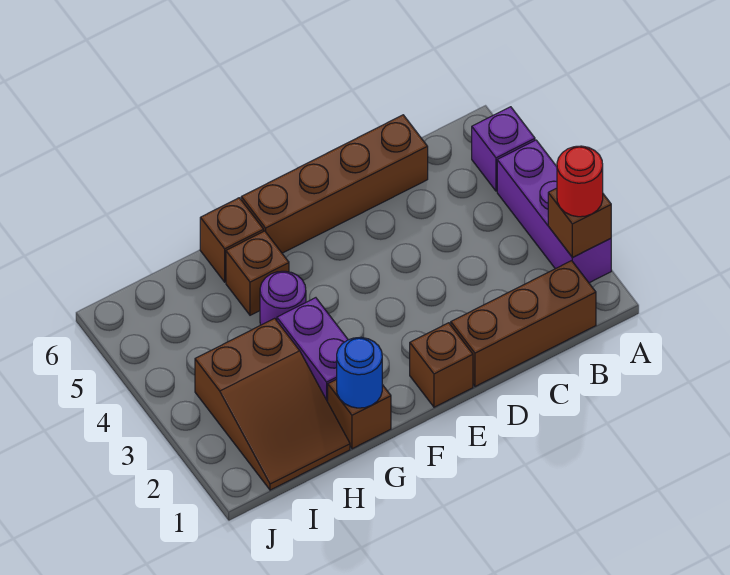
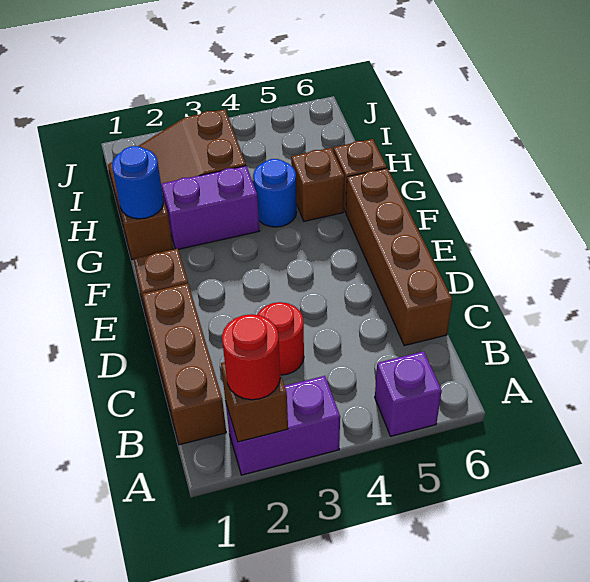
purple brick A2:A4 level 1 -> purple brick A2:A3 level 1
none -> red round brick C3 level 1
purple round brick G4 level 1 -> blue round brick G4 level 1

